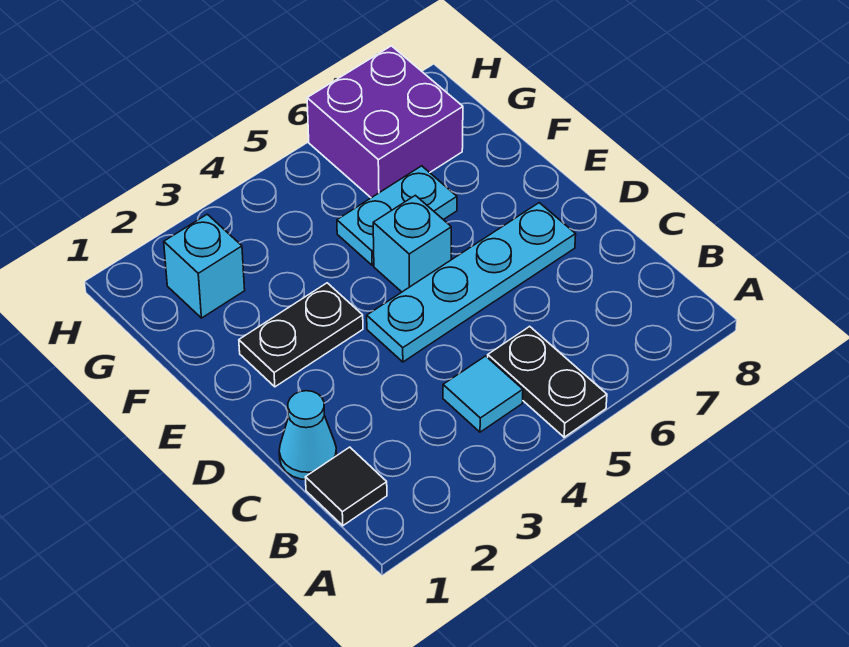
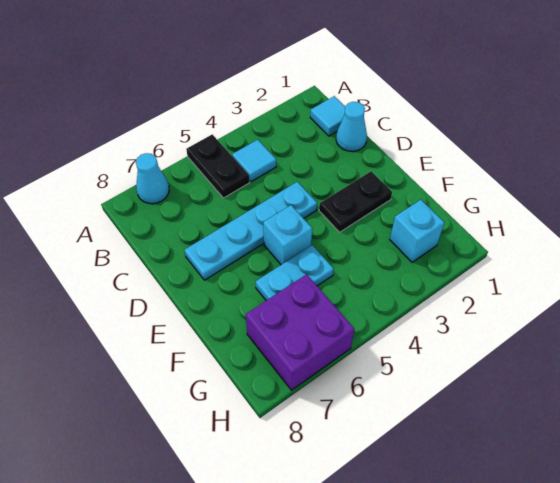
none -> cyan cone A7 level 1
black tile B1 level 1 -> cyan tile B1 level 1

